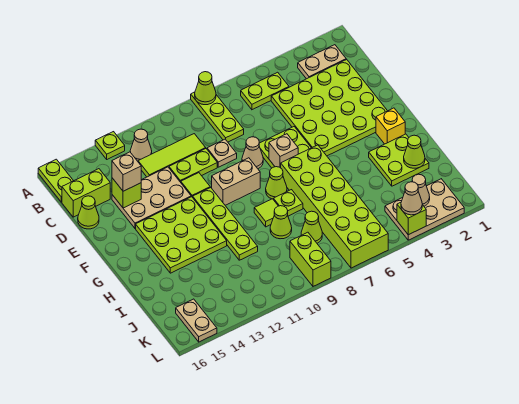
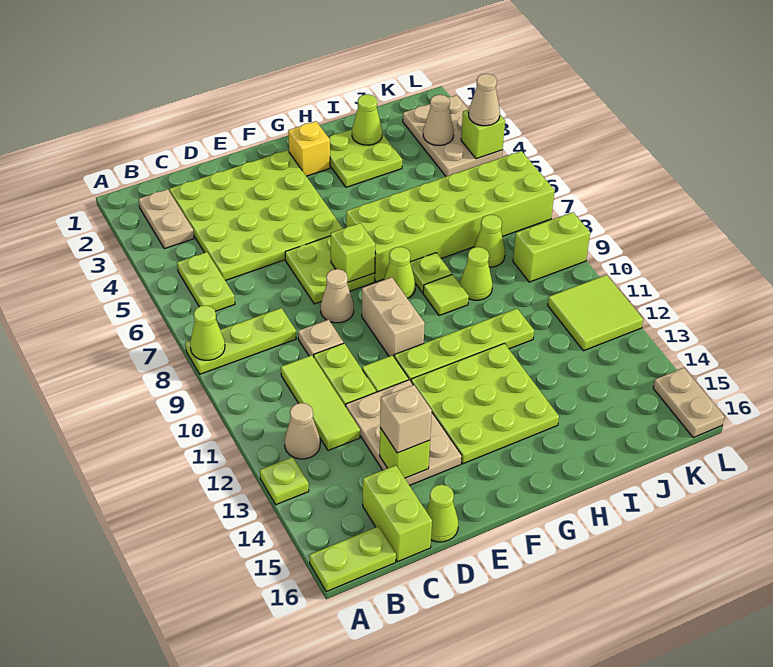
tan brick F7 level 2 -> lime brick F7 level 2
none -> lime tile K11:L12 level 1
tan plate K15:L15 level 1 -> tan plate L15:L16 level 1

